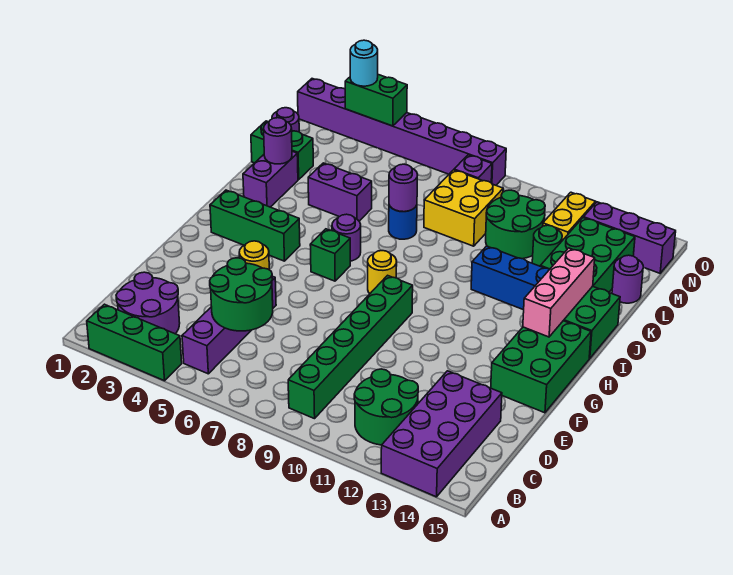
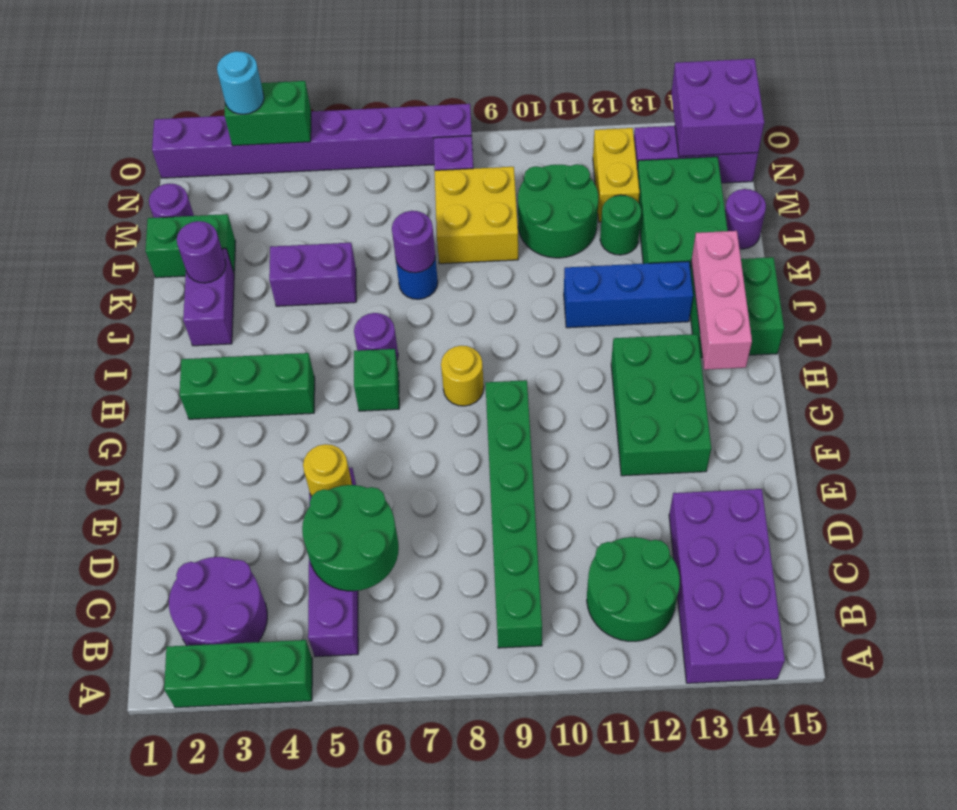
green brick F14:H15 level 1 -> green brick F12:H13 level 1
none -> purple brick N14:O15 level 2

